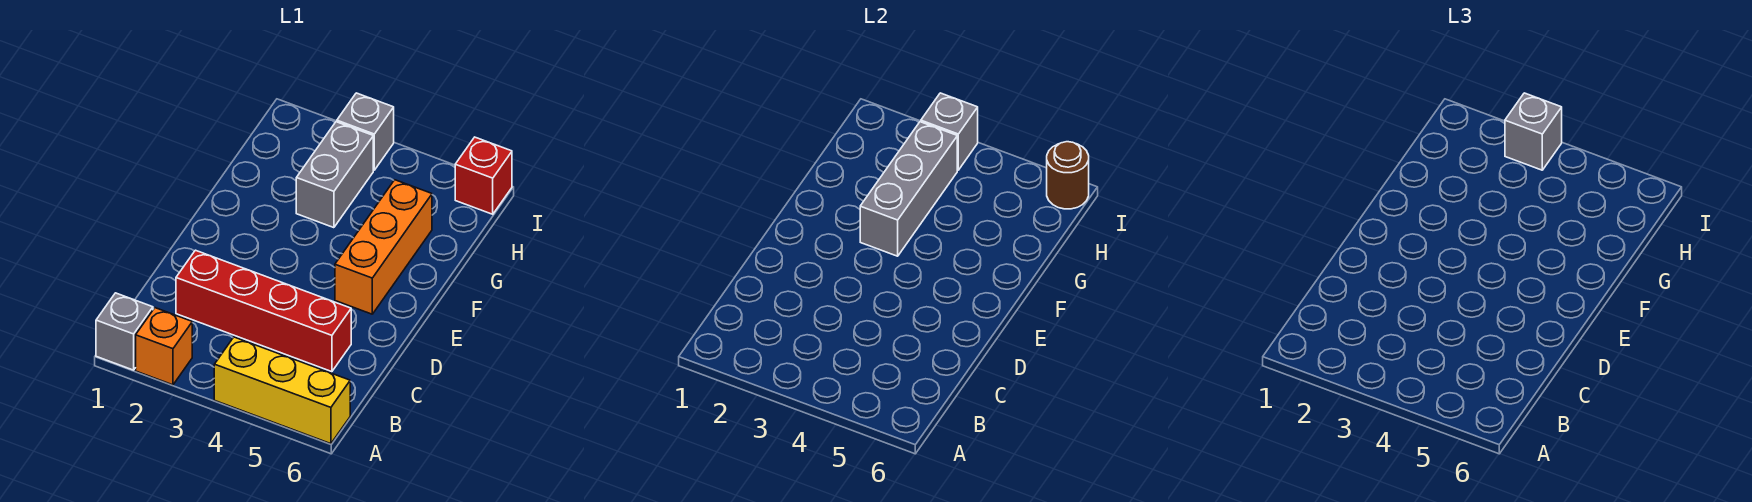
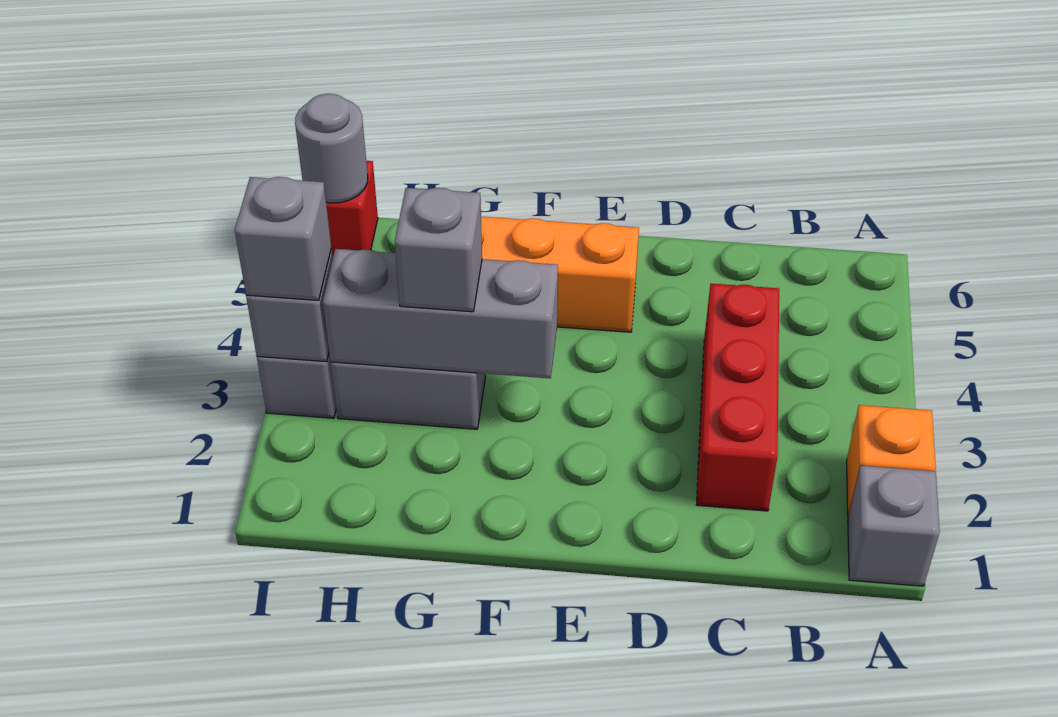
yellow brick A4:A6 level 1 -> none
red brick C2:C5 level 1 -> red brick C2:C4 level 1
none -> grey brick G3 level 3
brown round brick I6 level 2 -> grey round brick I6 level 2

